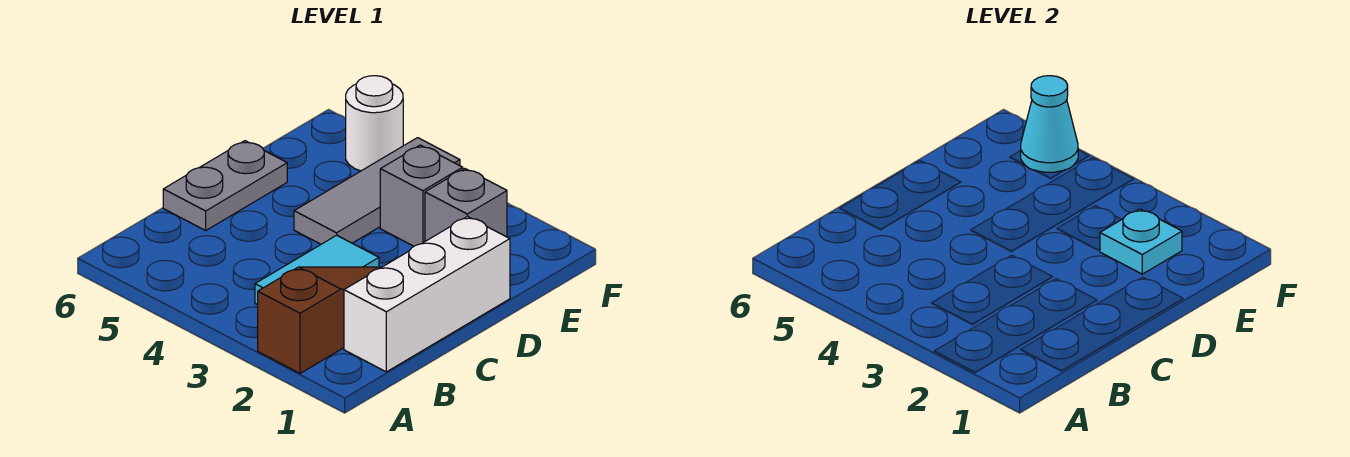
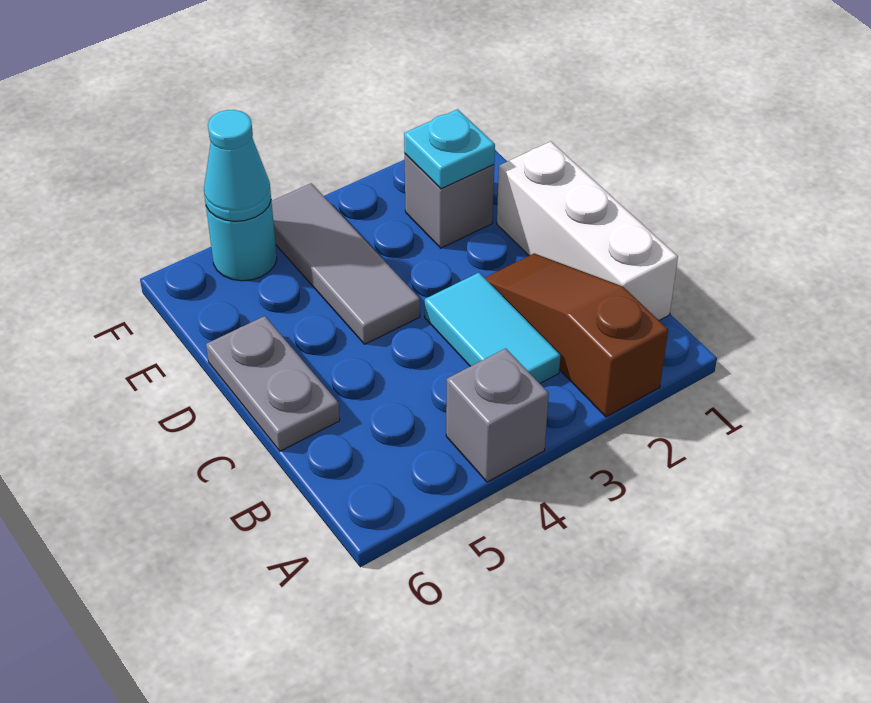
grey brick E3 level 1 -> grey brick A4 level 1
white round brick F5 level 1 -> cyan round brick F5 level 1

